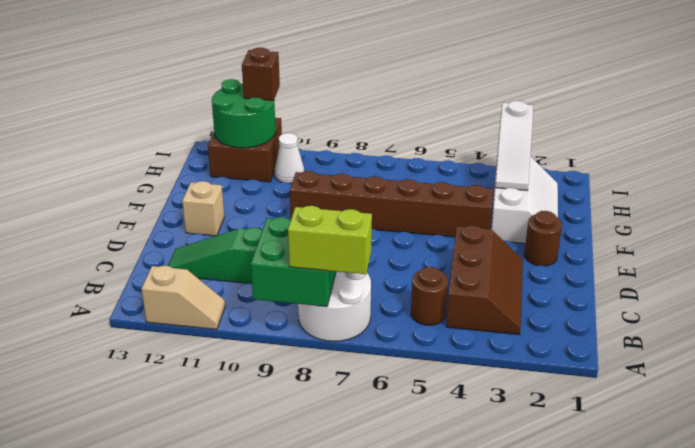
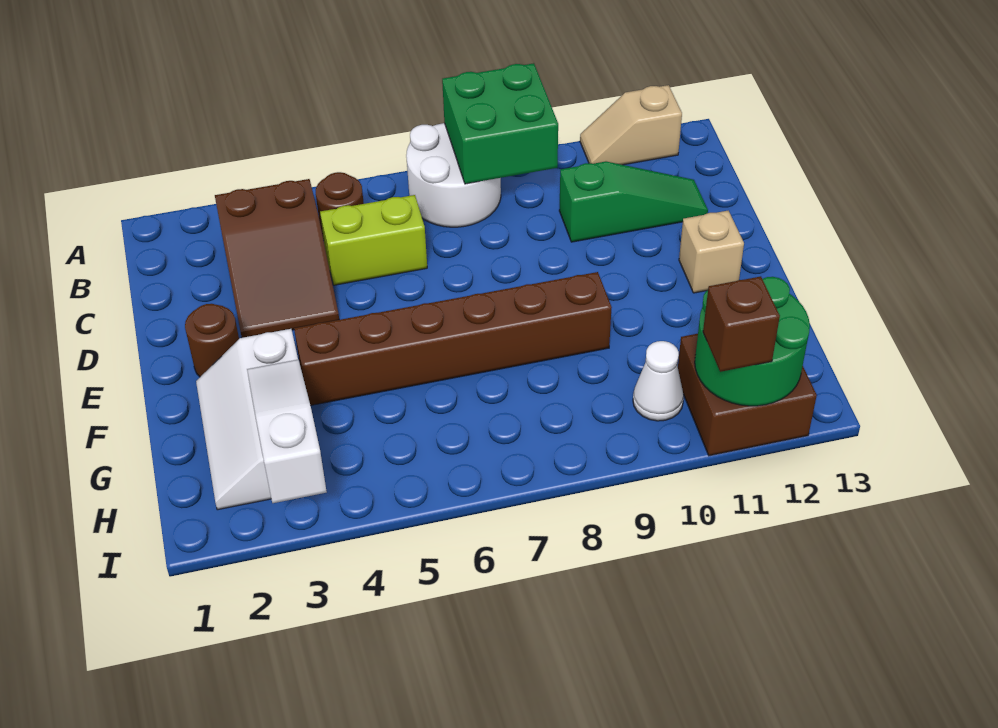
lime brick A7:A8 level 3 -> lime brick C5:C6 level 1
brown slope B3:D4 level 1 top 4 -> brown slope B3:D4 level 1 top B

